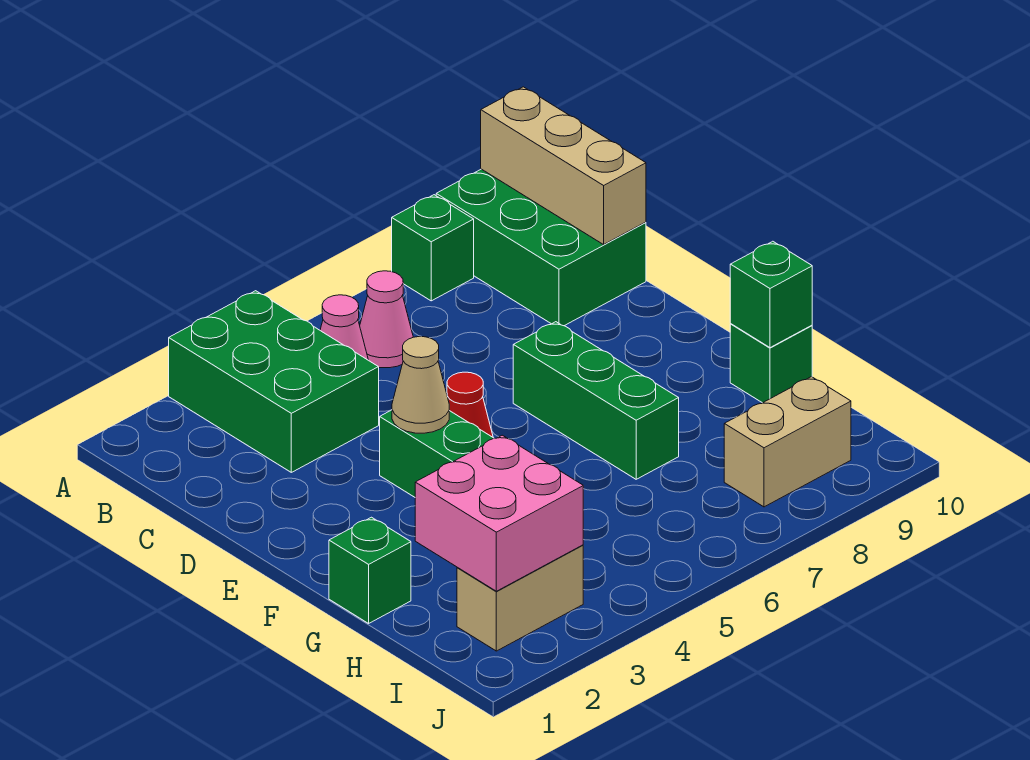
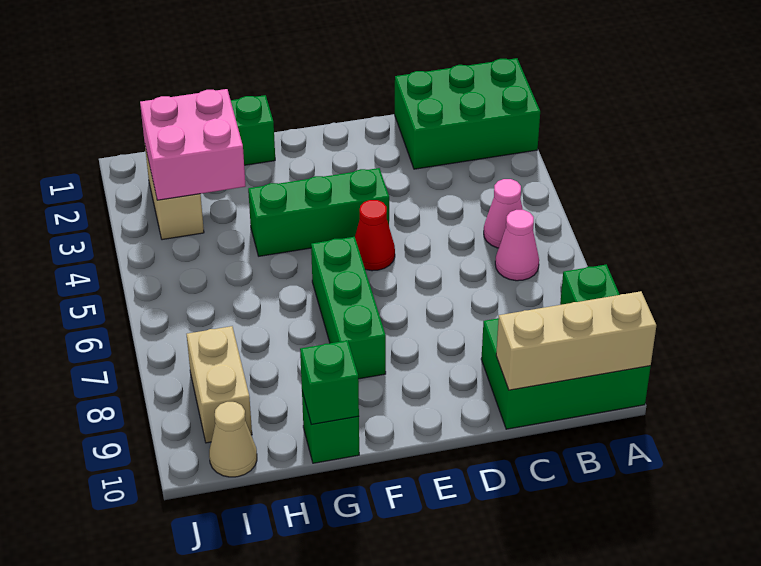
green brick A3:C4 level 1 -> green brick A1:C2 level 1
tan cone E4 level 2 -> tan cone I10 level 1
green brick E7:G7 level 1 -> green brick F6:F8 level 1

